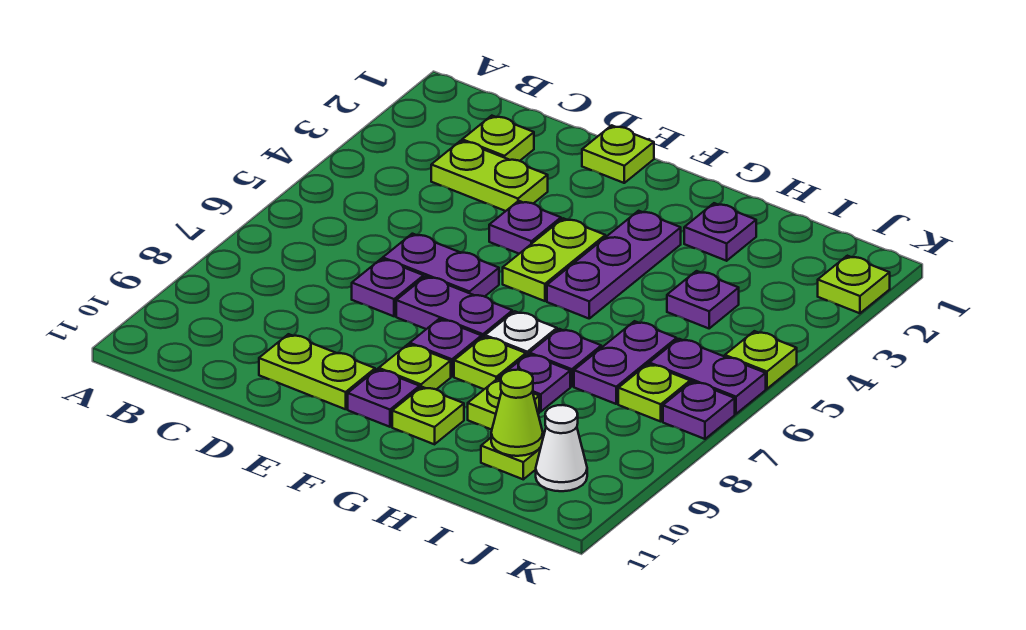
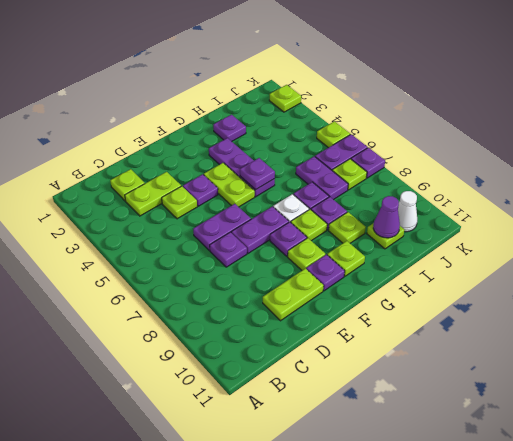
lime plate E1 level 1 -> lime plate D4 level 1
purple plate I4 level 1 -> purple plate G5 level 2
lime cone I10 level 2 -> purple cone I10 level 2

